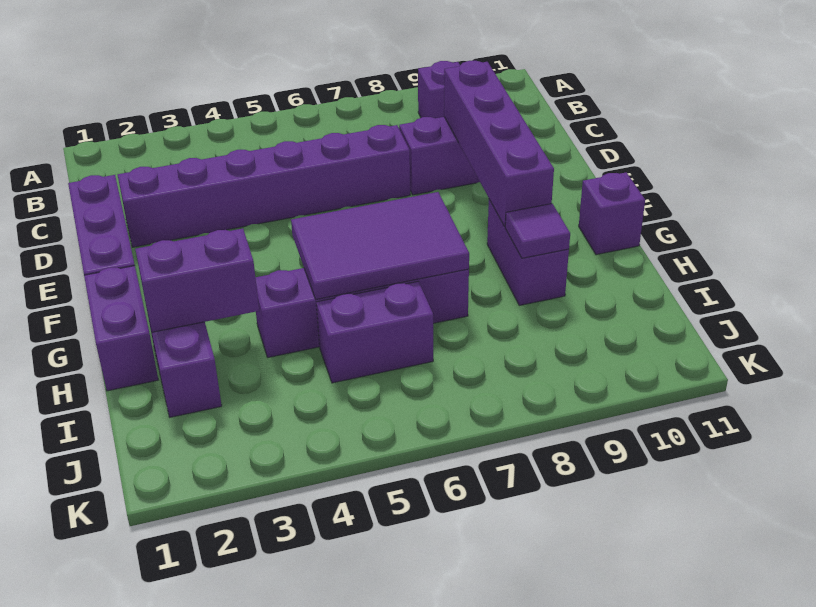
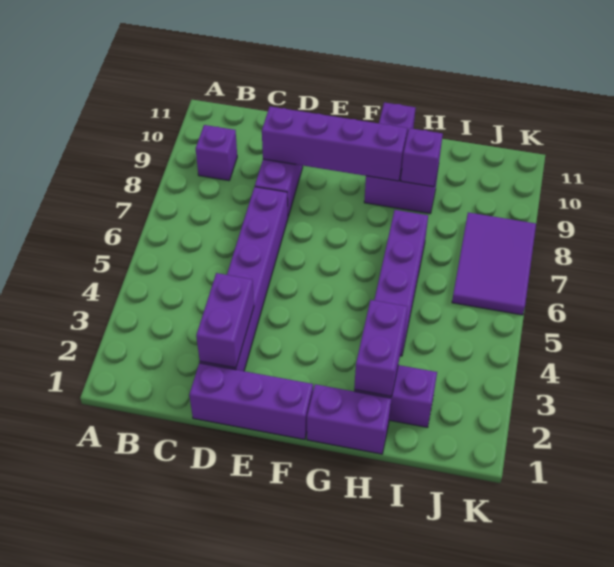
purple tile G5:H7 level 2 -> purple tile J6:K8 level 1
purple tile H9 level 2 -> purple brick H9 level 2
purple brick I5:I6 level 1 -> purple brick D2:D3 level 2

